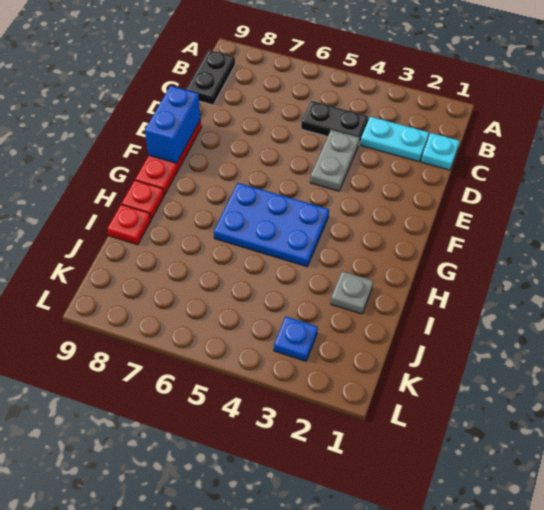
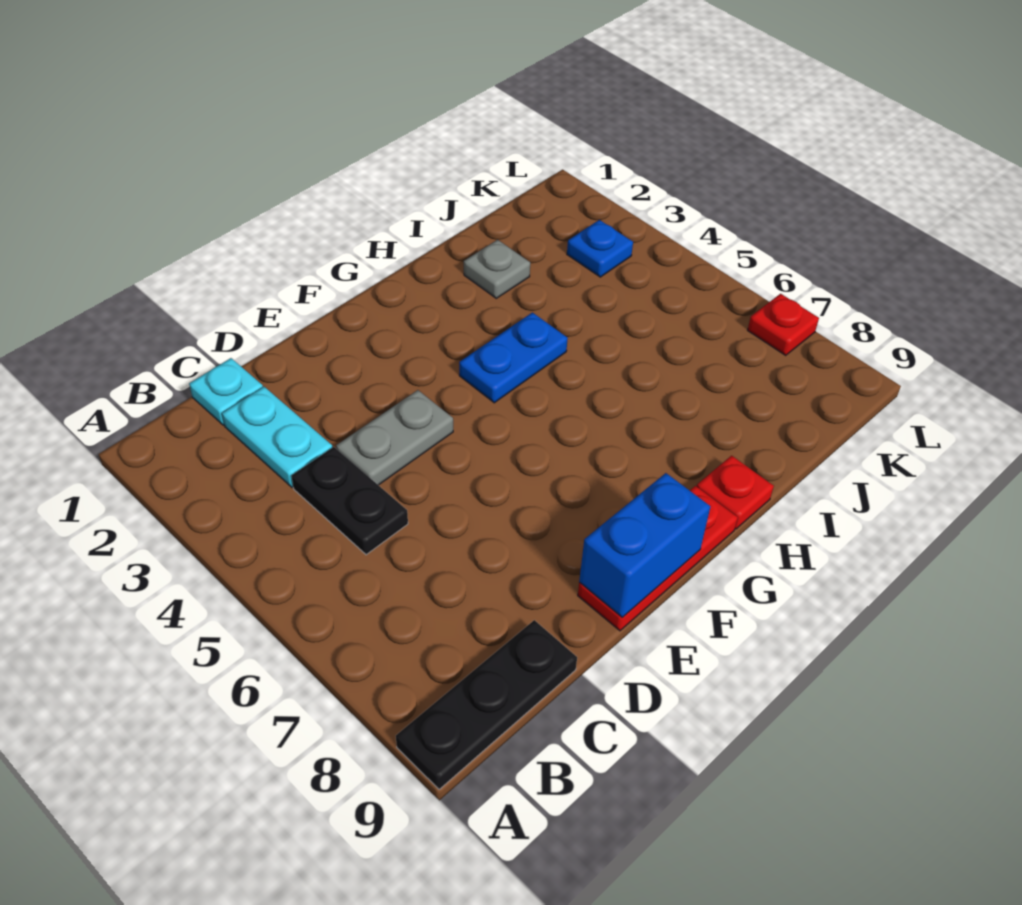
black plate B9:C9 level 1 -> black plate A9:C9 level 1
blue plate G4:H6 level 1 -> blue plate G4:H4 level 1
red plate I9 level 1 -> red plate L7 level 1

